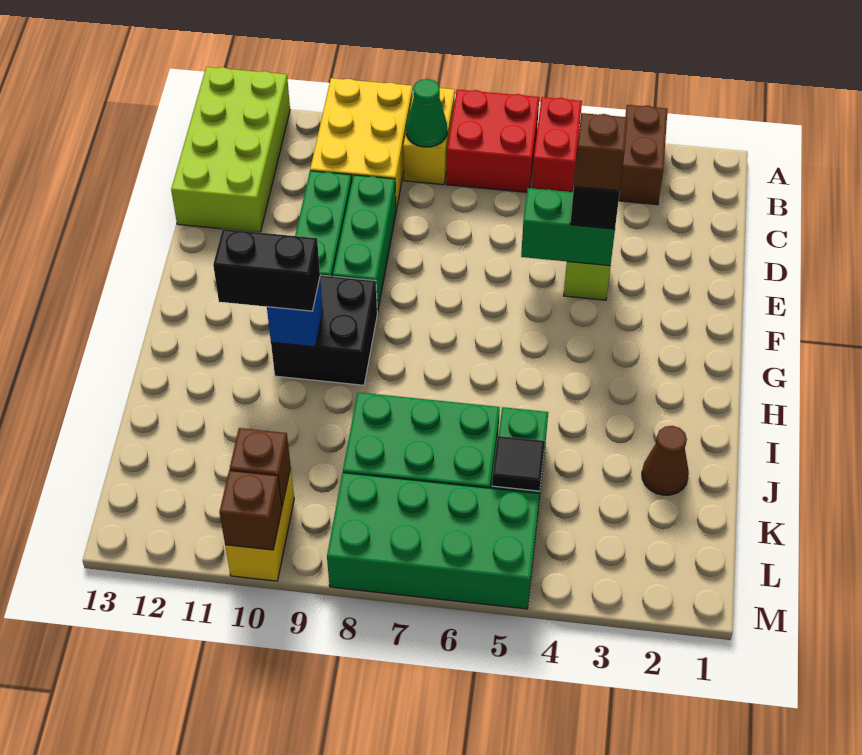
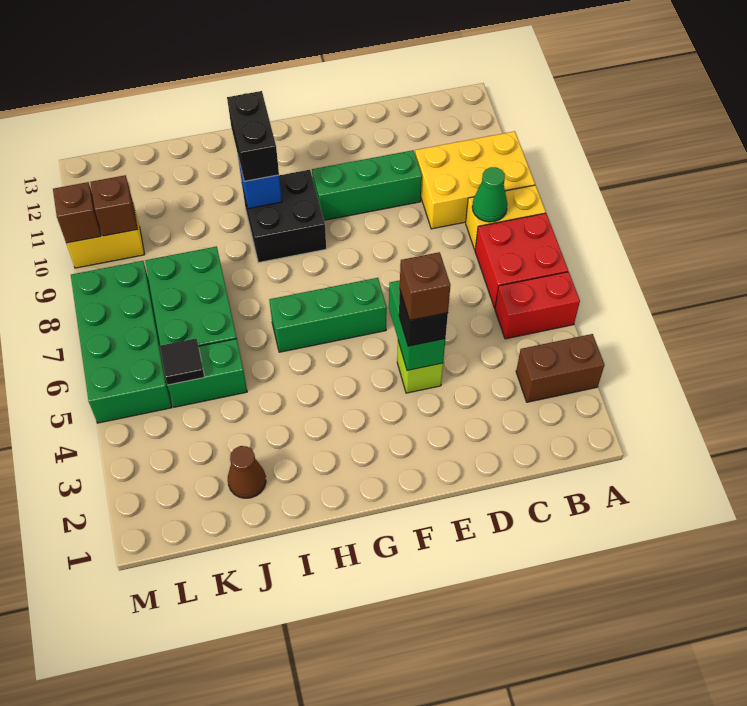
lime brick A12:D13 level 1 -> none
green brick D9:F9 level 1 -> green brick F6:H6 level 1

